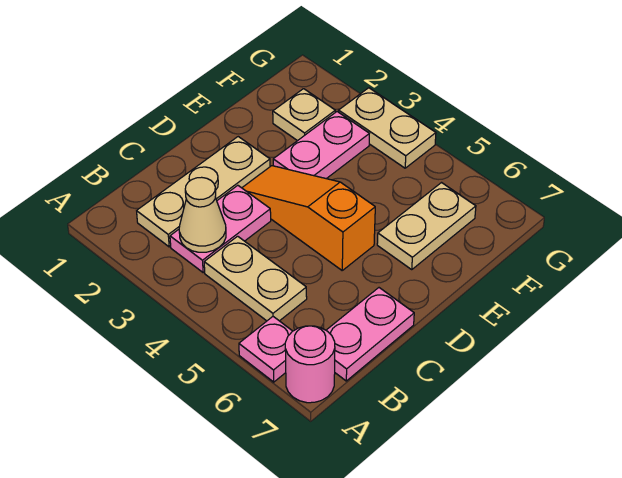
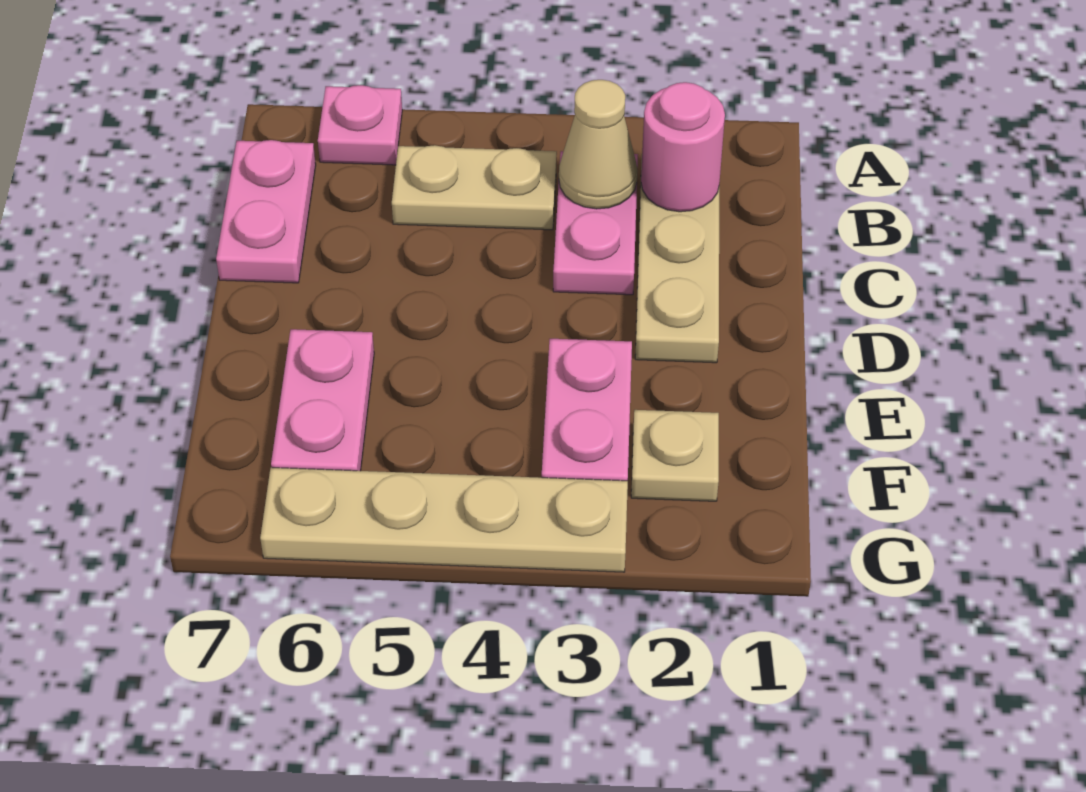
pink round brick A7 level 1 -> pink round brick B2 level 2
orange slope D3:D5 level 1 top 5 -> none
tan plate E6:F6 level 1 -> pink plate E6:F6 level 1
tan plate G3:G4 level 1 -> tan plate G3:G6 level 1

